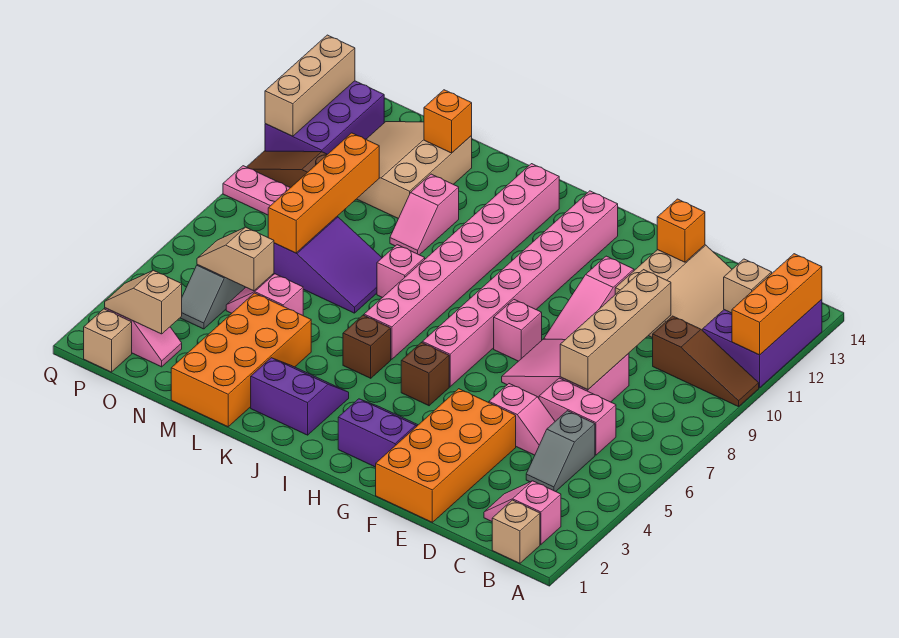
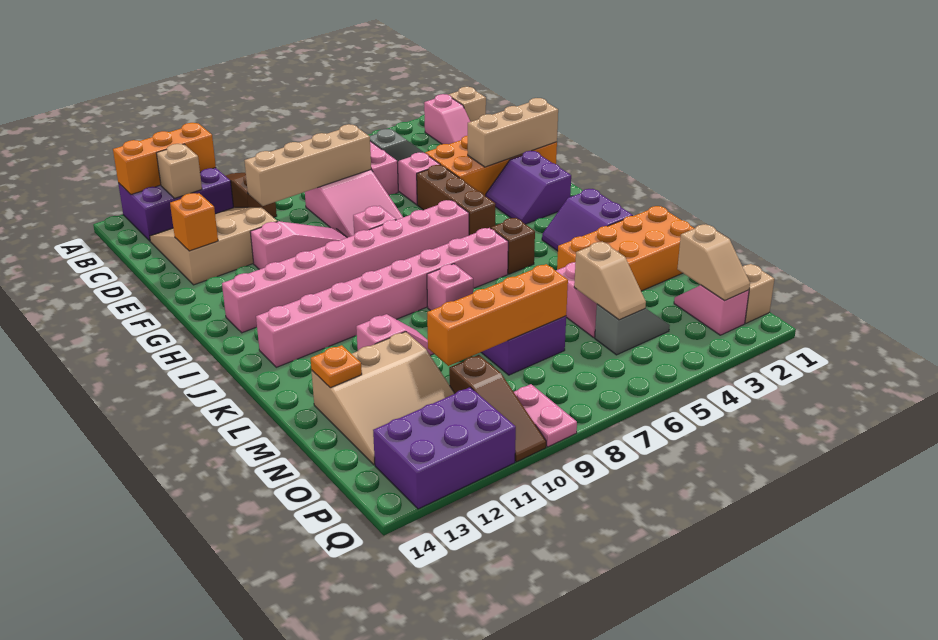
brown brick H5 level 1 -> brown brick F5:H5 level 1
orange brick M13 level 2 -> orange plate M13 level 2
tan brick Q11:Q13 level 2 -> tan brick F1:F3 level 2

